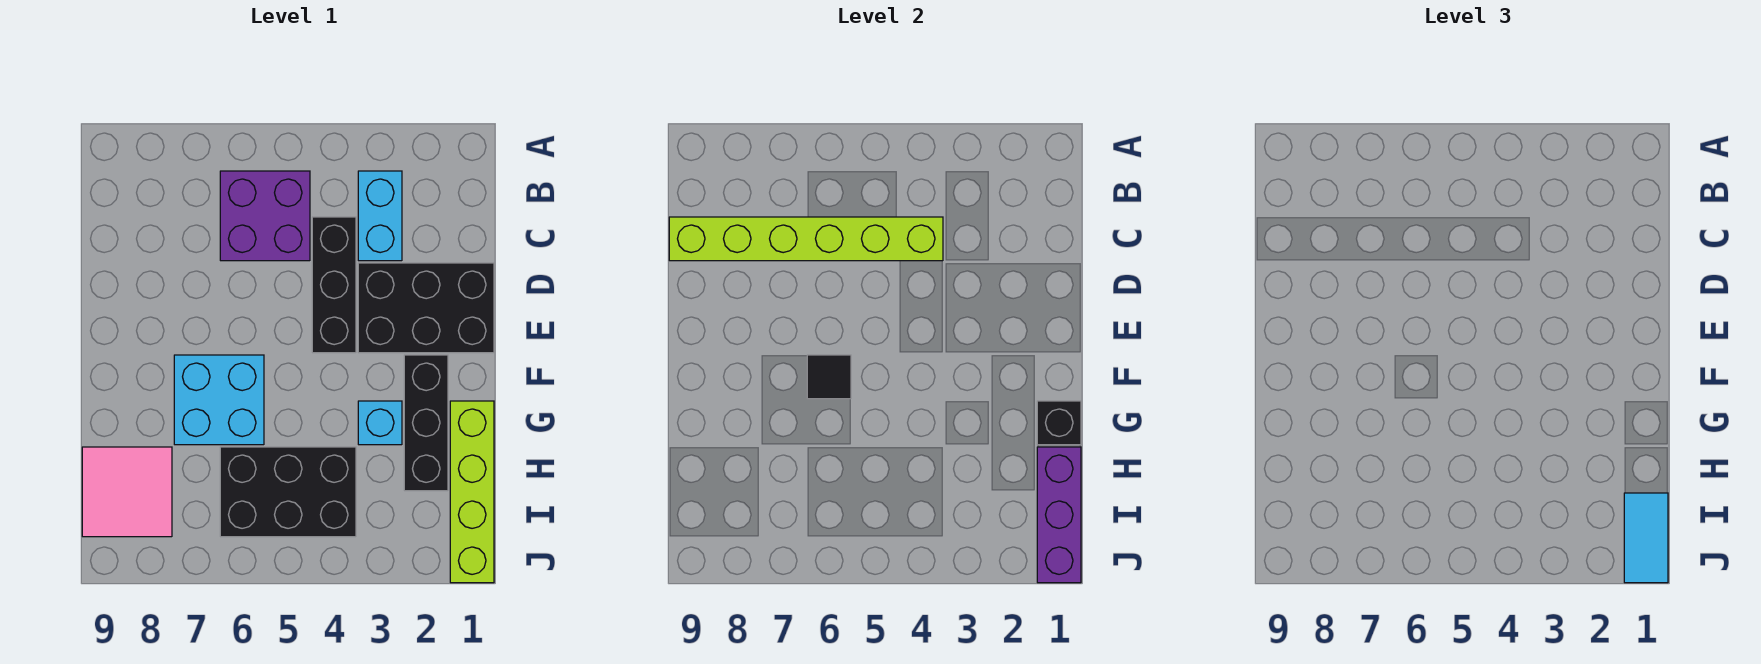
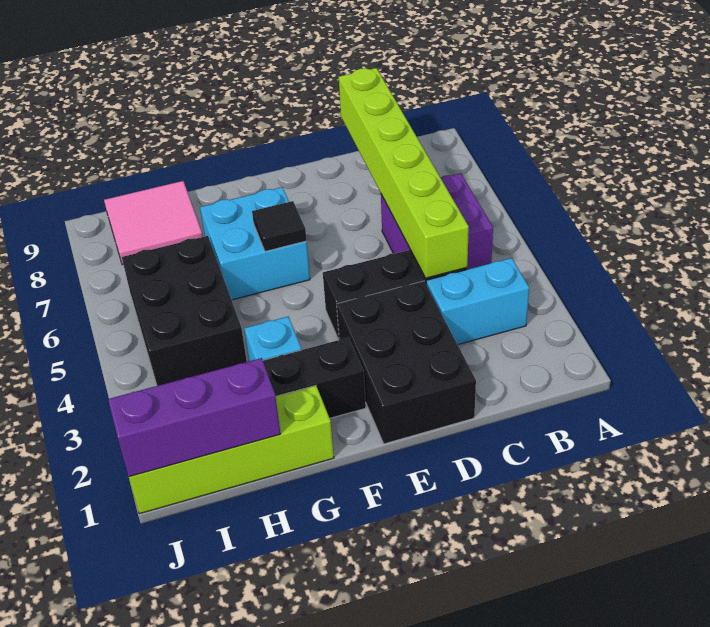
black brick G1 level 2 -> none
cyan tile I1:J1 level 3 -> none

